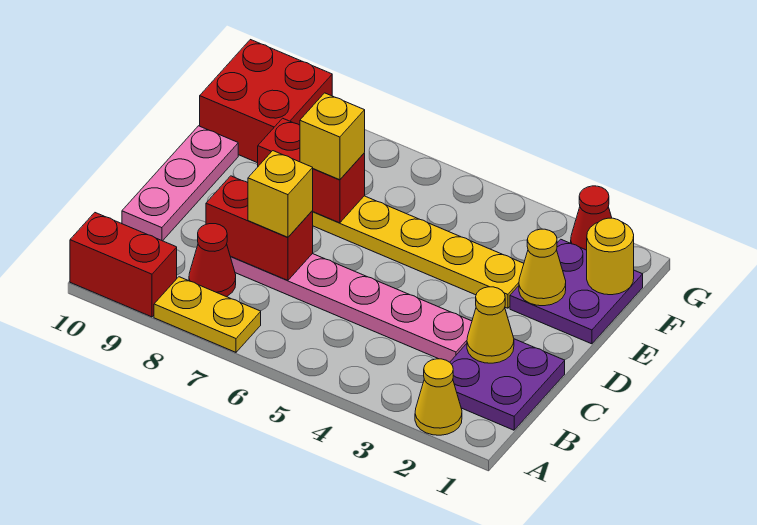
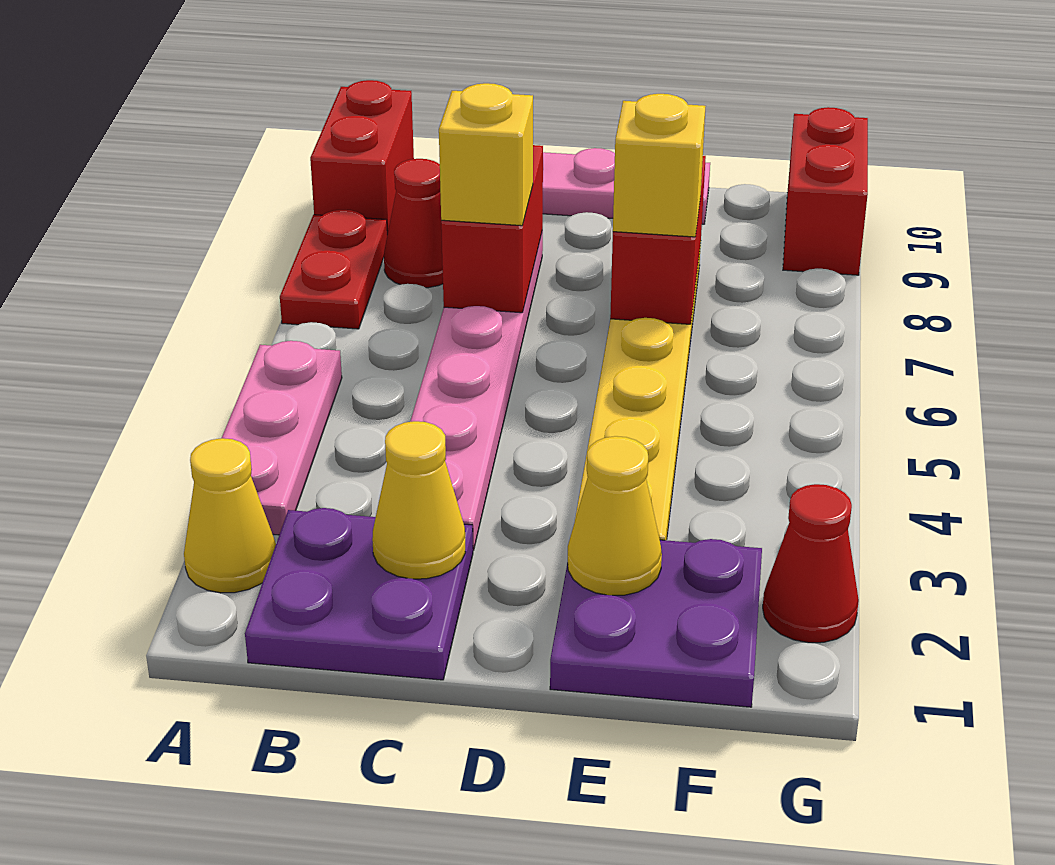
none -> pink plate A3:A5 level 1
yellow plate A7:A8 level 1 -> red plate A7:A8 level 1
yellow round brick F1 level 2 -> none
red brick F9:G10 level 1 -> red brick G9:G10 level 1

